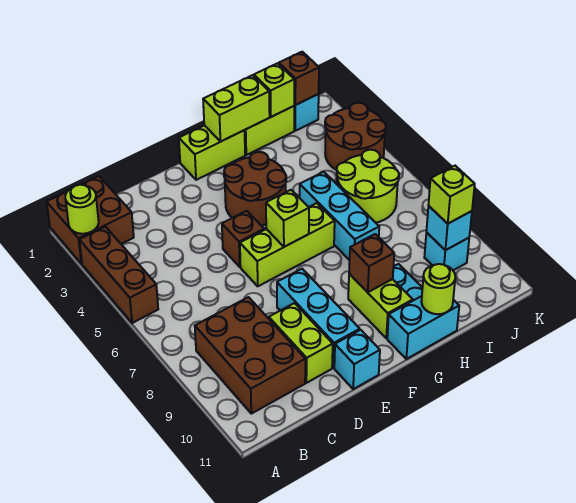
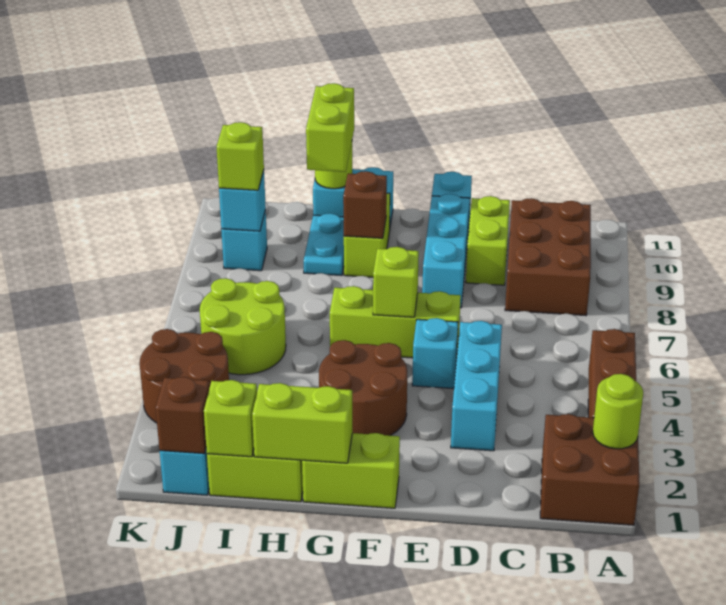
brown brick E5 level 1 -> cyan brick E5 level 1
cyan brick H5:H7 level 1 -> cyan brick D3:D5 level 1
none -> lime brick H10:H11 level 3

